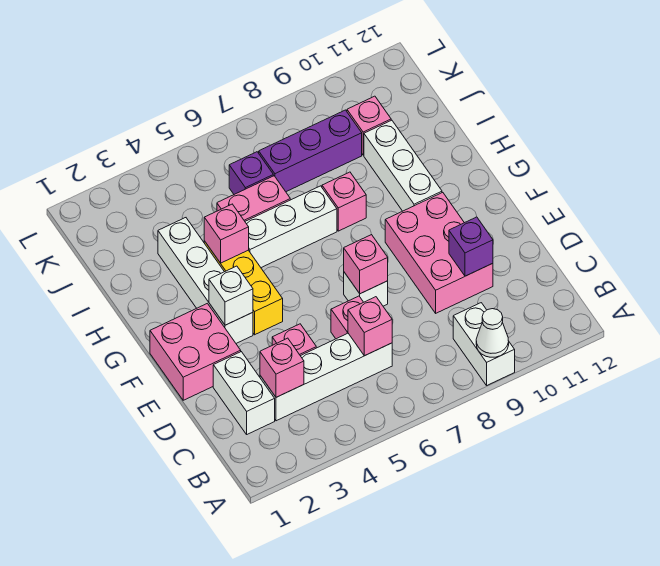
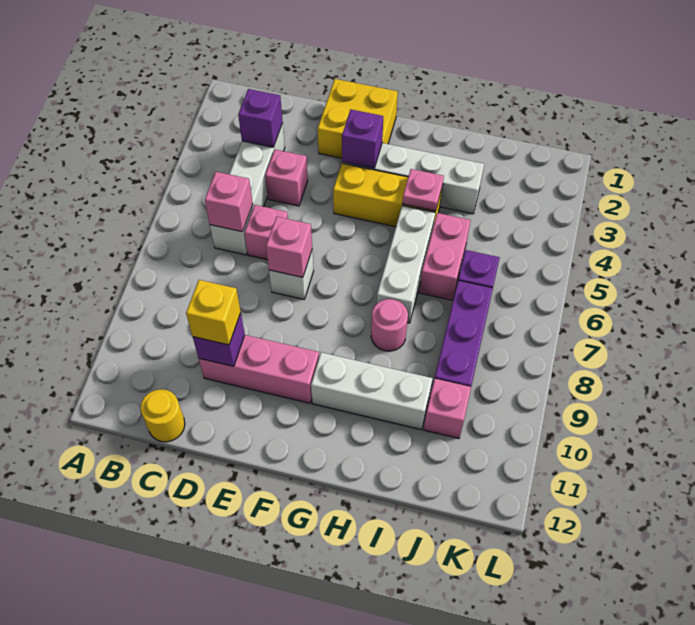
white brick A9:B9 level 1 -> none
white cone A9 level 2 -> none
white brick C2:D2 level 1 -> none
pink brick C3 level 2 -> purple brick C3 level 2
none -> yellow round brick C12 level 1
pink brick D9:F10 level 1 -> pink brick D10:F10 level 1
none -> yellow brick D10 level 3
pink brick E1:F2 level 1 -> yellow brick E1:F2 level 1
white brick F3 level 2 -> purple brick F3 level 2
pink brick H4 level 2 -> pink plate H4 level 2
pink brick H8 level 1 -> pink round brick H8 level 1

